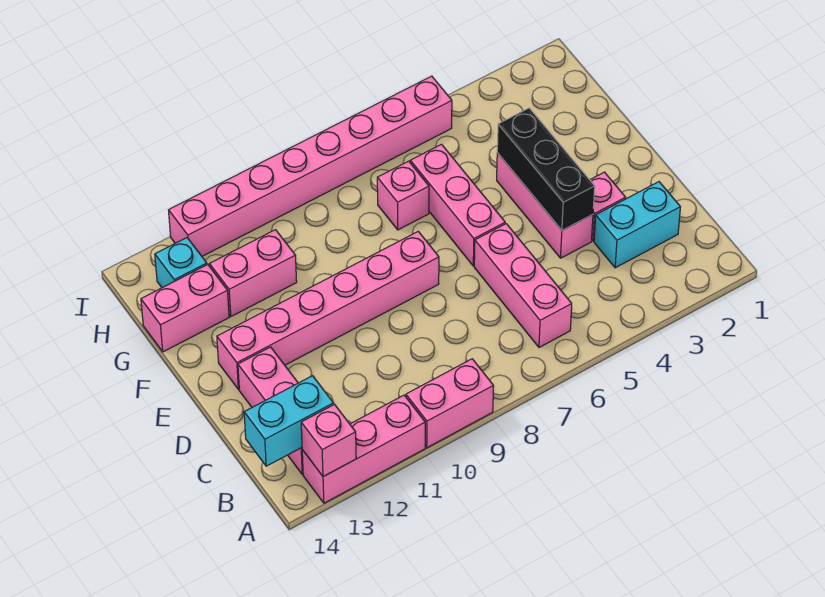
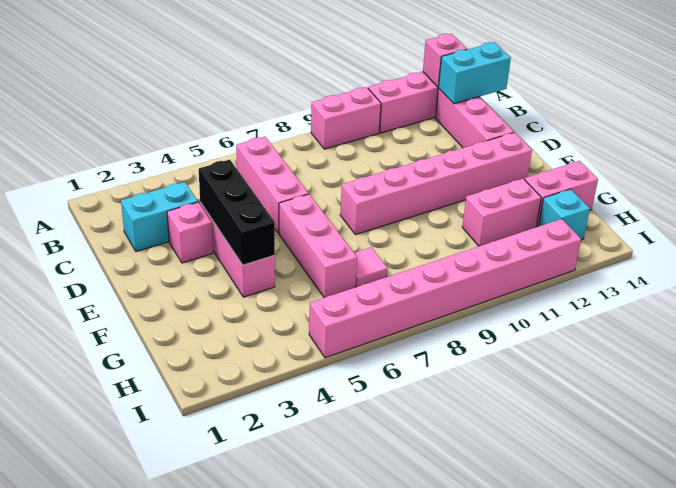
pink brick G7 level 1 -> pink tile G7 level 1

